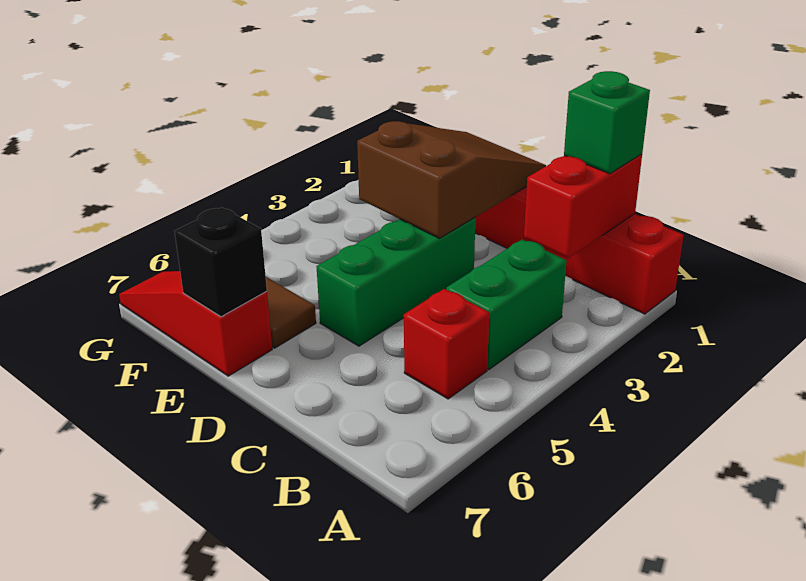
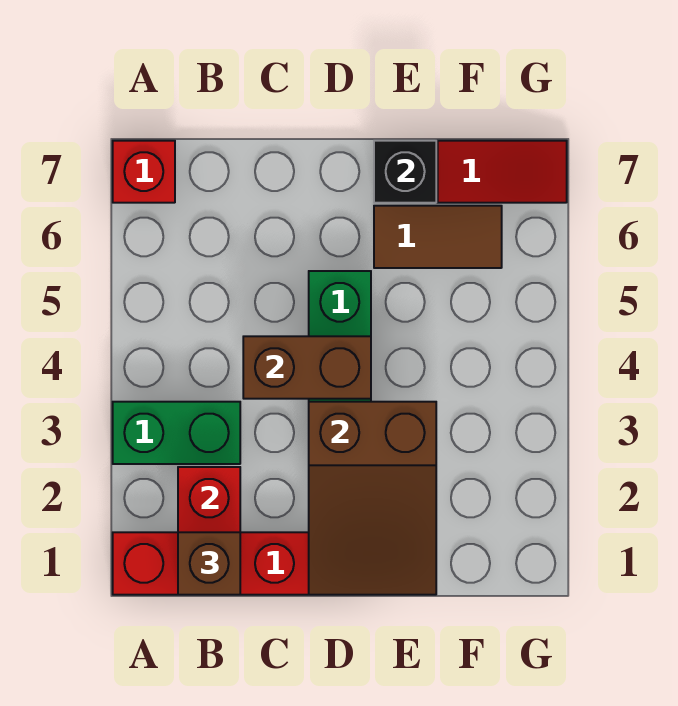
green brick B1 level 3 -> brown brick B1 level 3
green brick B3:B4 level 1 -> green brick A3:B3 level 1
red brick B5 level 1 -> red brick A7 level 1
none -> brown brick C4:D4 level 2

